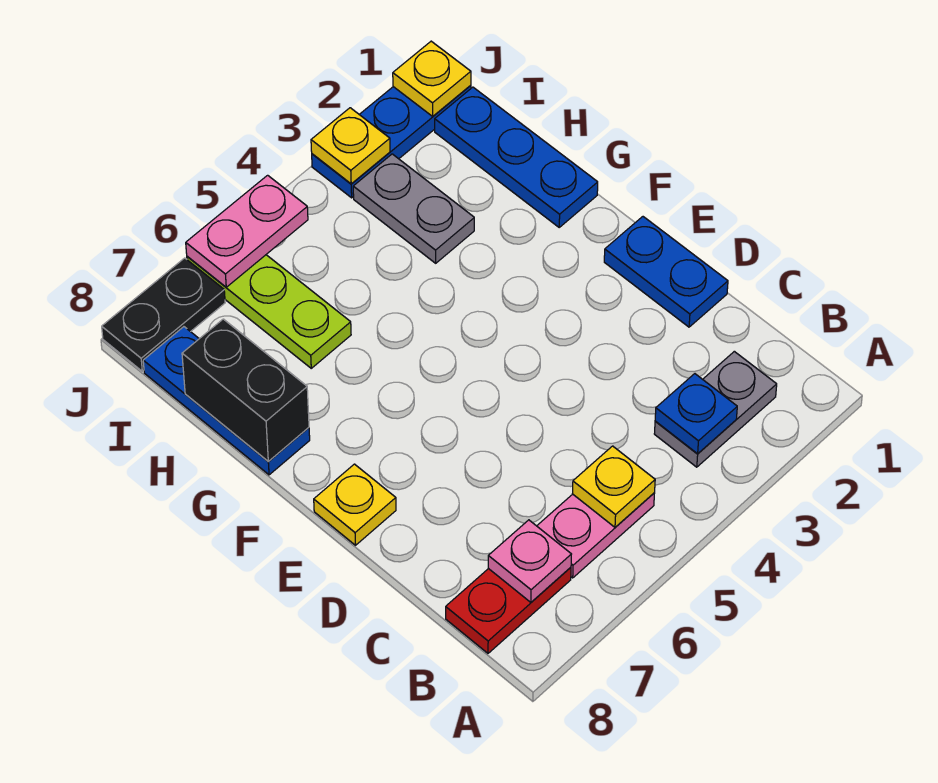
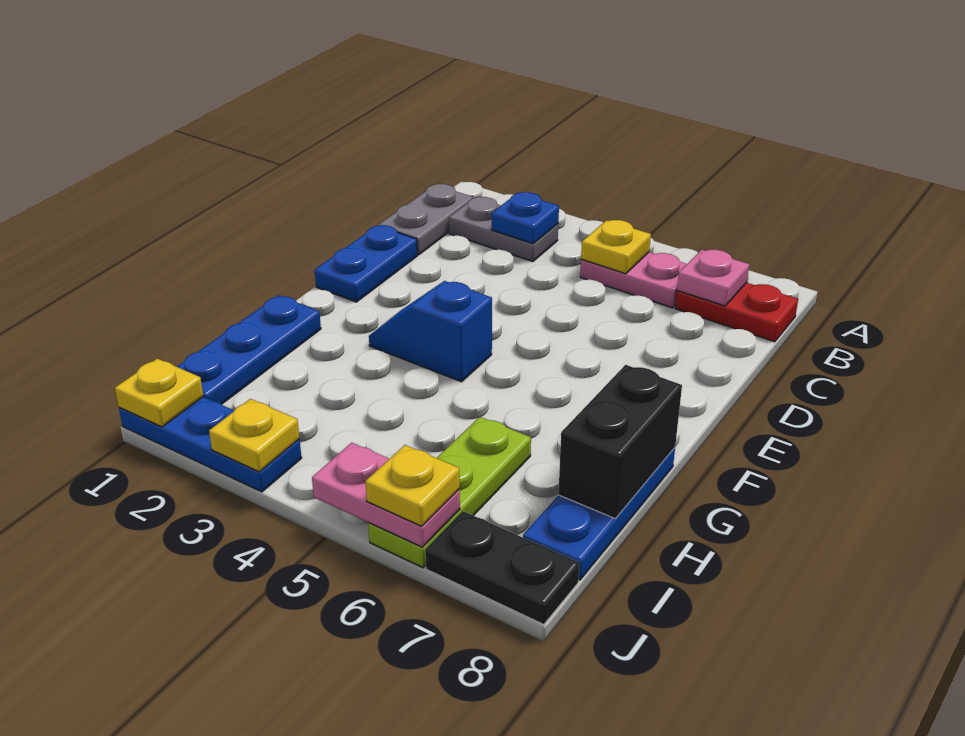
yellow plate E8 level 1 -> yellow plate J6 level 3
none -> blue slope F3:F4 level 1 top 4
grey plate H3:I3 level 1 -> grey plate B1:C1 level 1

